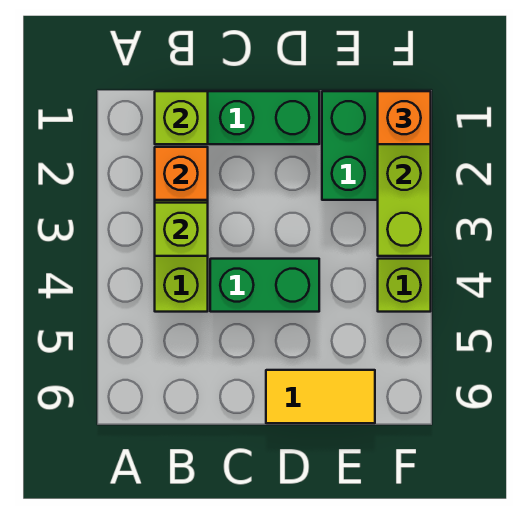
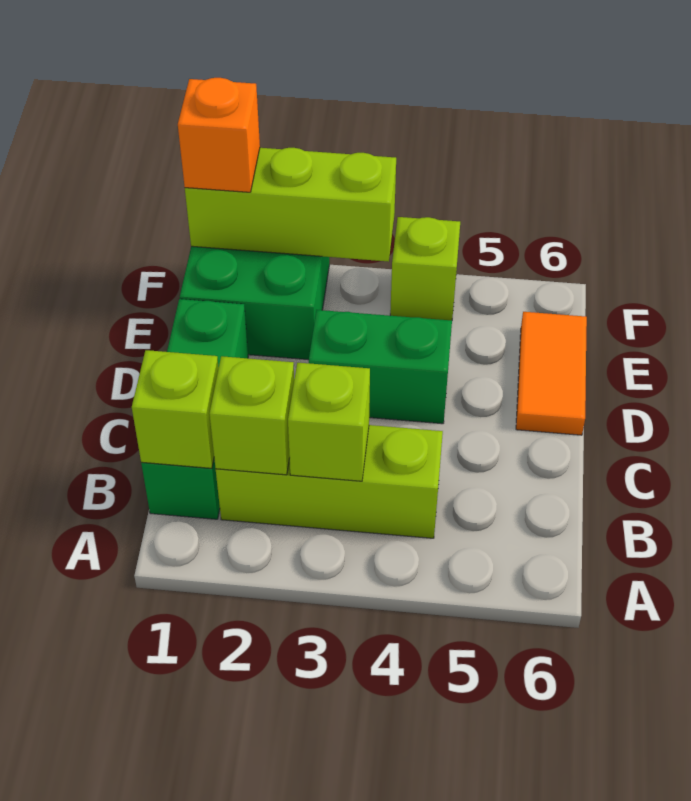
orange brick B2 level 2 -> lime brick B2 level 2
green brick C4:D4 level 1 -> green brick D3:D4 level 1
yellow tile D6:E6 level 1 -> orange tile D6:E6 level 1

